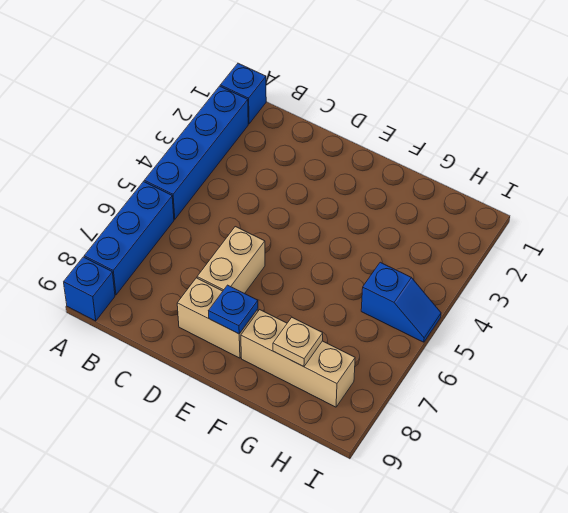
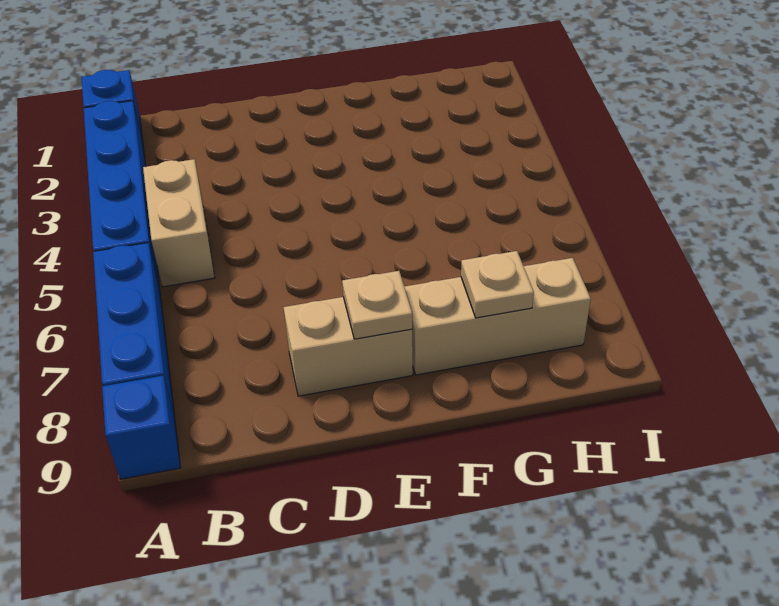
tan brick D6:D7 level 1 -> tan brick B4:B5 level 1
blue plate E8 level 2 -> tan plate E8 level 2
blue slope H5:I5 level 1 top H -> none

